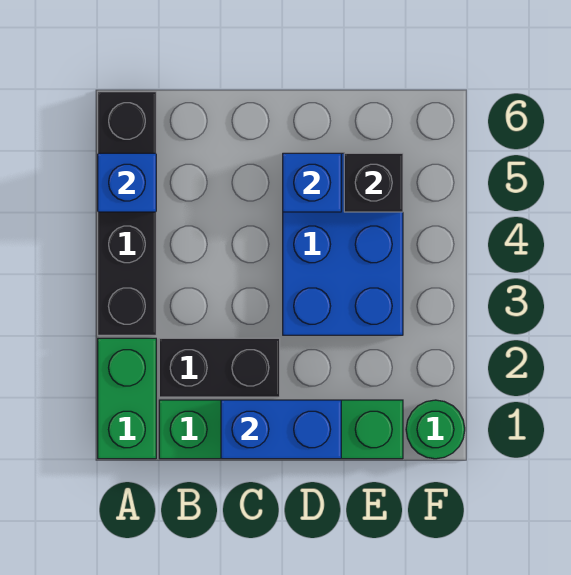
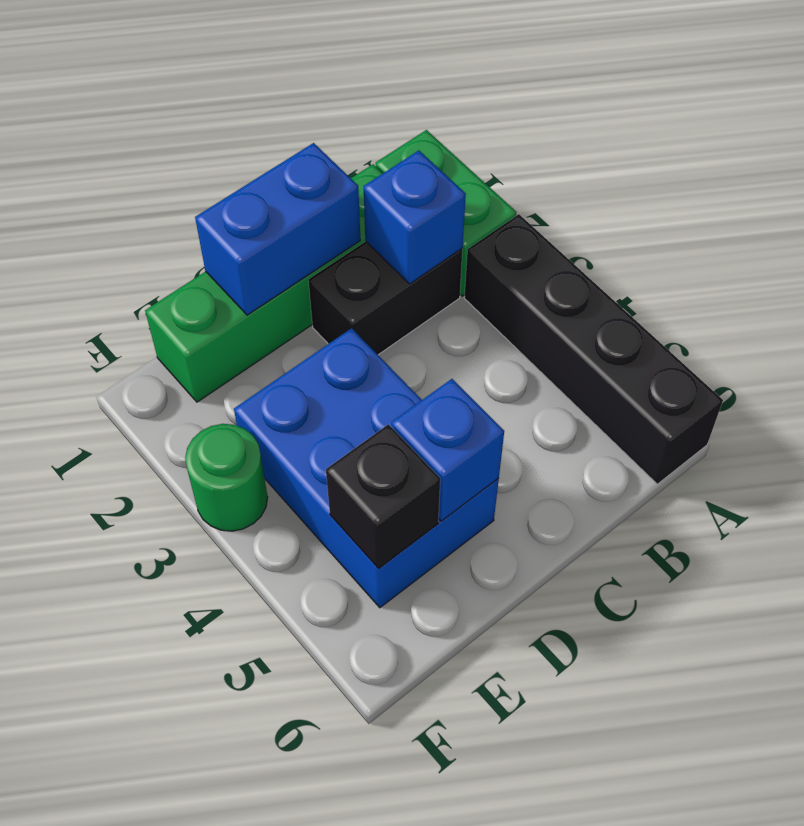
blue brick A5 level 2 -> blue brick B2 level 2
green round brick F1 level 1 -> green round brick F3 level 1

